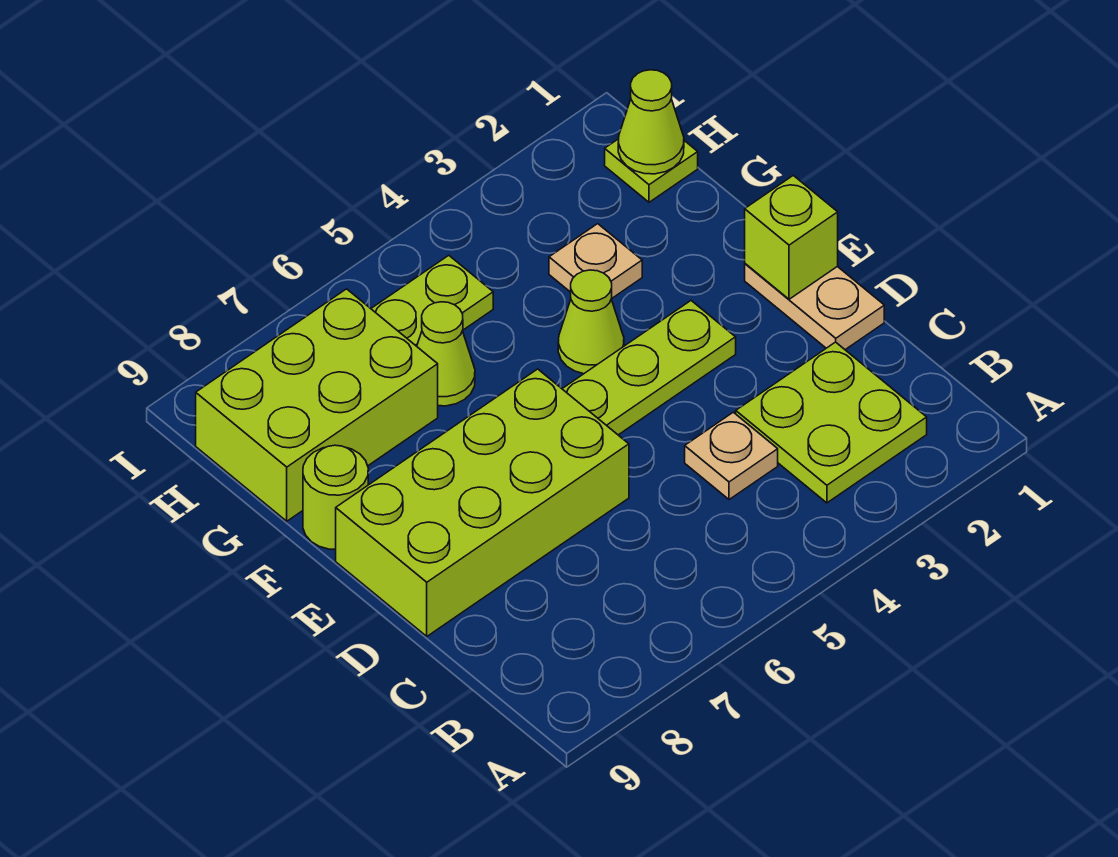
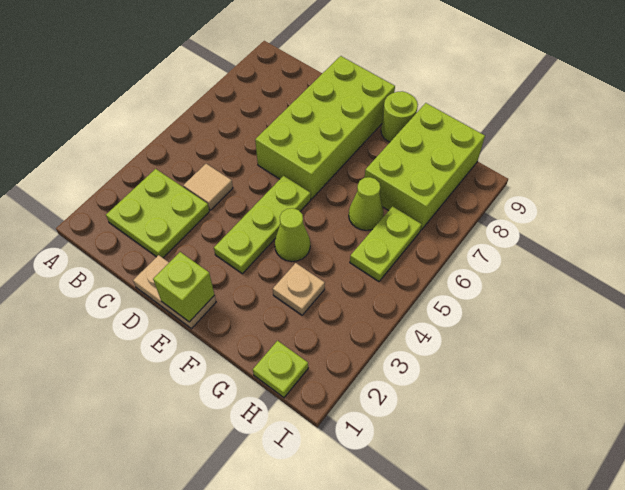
tan plate C4 level 1 -> tan tile C4 level 1
lime cone H1 level 2 -> none

